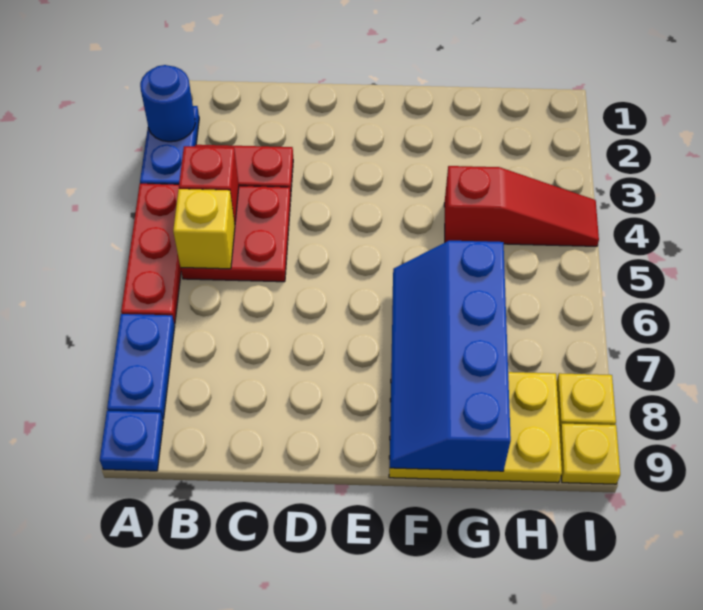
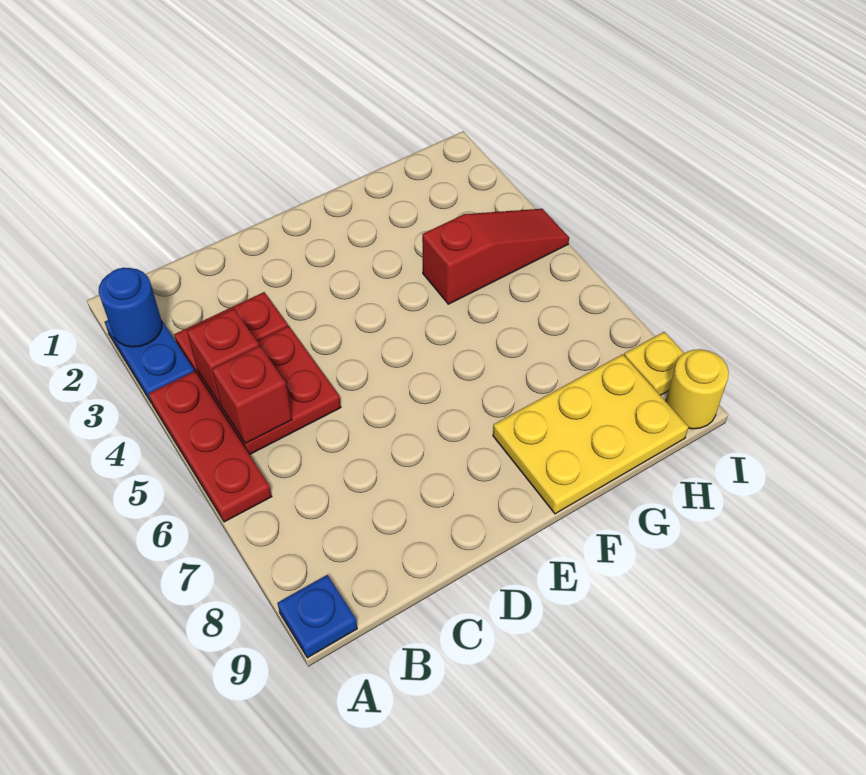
blue plate A7:A8 level 1 -> none
yellow brick B5 level 2 -> red brick B5 level 2
blue slope F6:G9 level 2 top G -> none
yellow plate I9 level 1 -> yellow round brick I9 level 1

